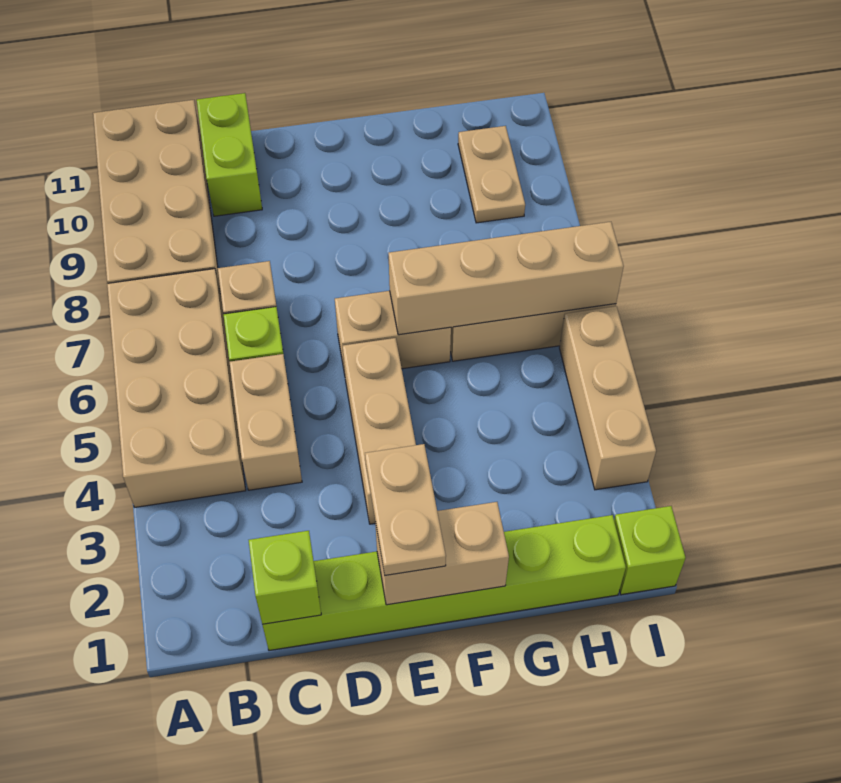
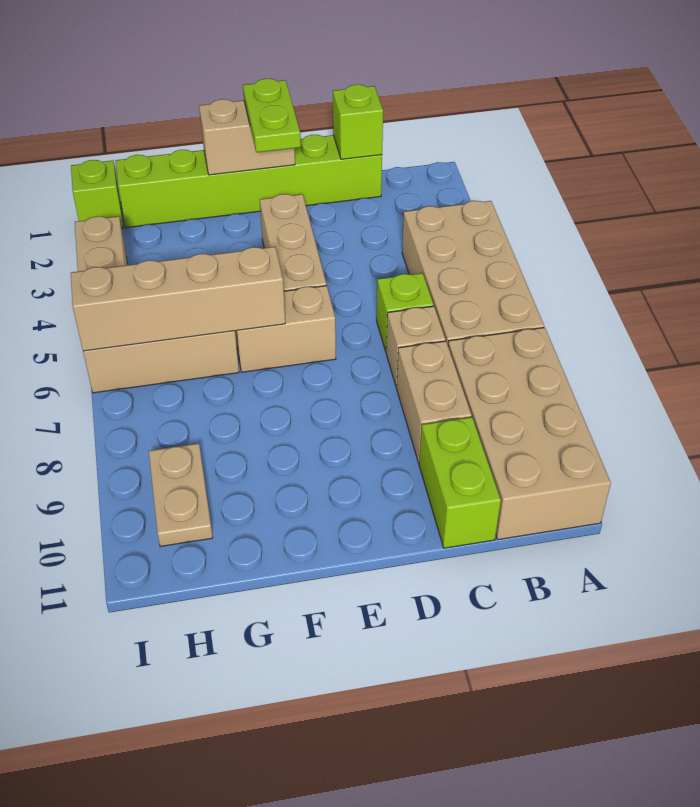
tan brick C4:C5 level 1 -> tan brick C8:C9 level 1
tan plate E1:E2 level 3 -> lime plate E1:E2 level 3

